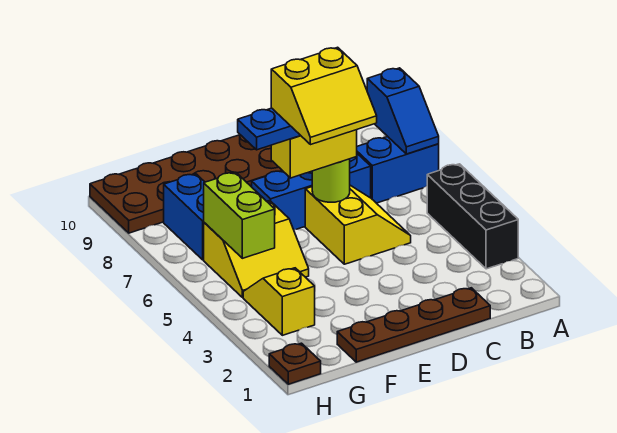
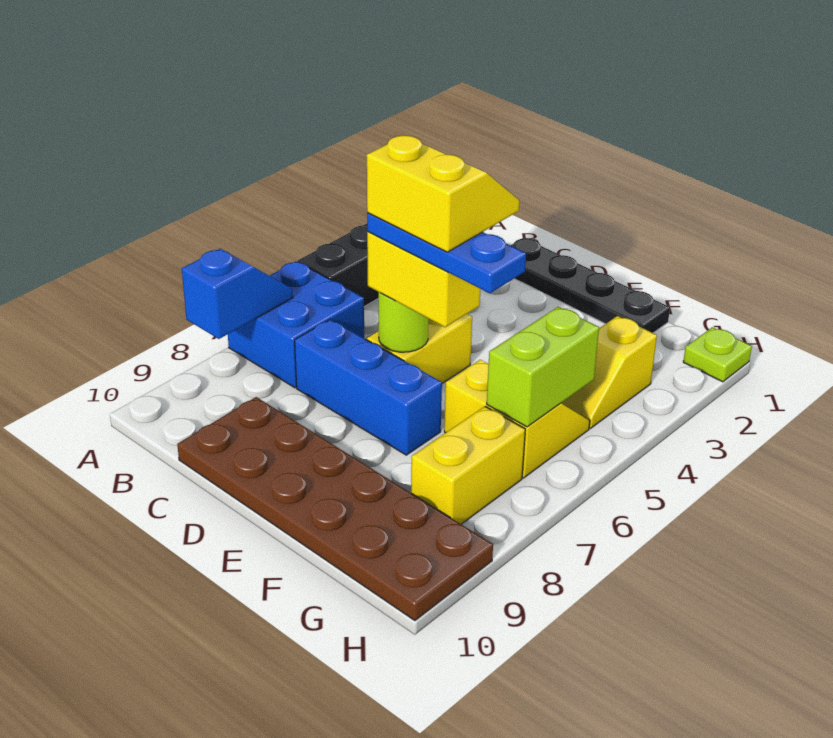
blue brick A7:B7 level 1 -> blue brick A6:B7 level 1
brown plate C1:F1 level 1 -> black plate C1:F1 level 1
blue brick G7:G8 level 1 -> yellow brick G7:G8 level 1
brown plate H1 level 1 -> lime plate H1 level 1

